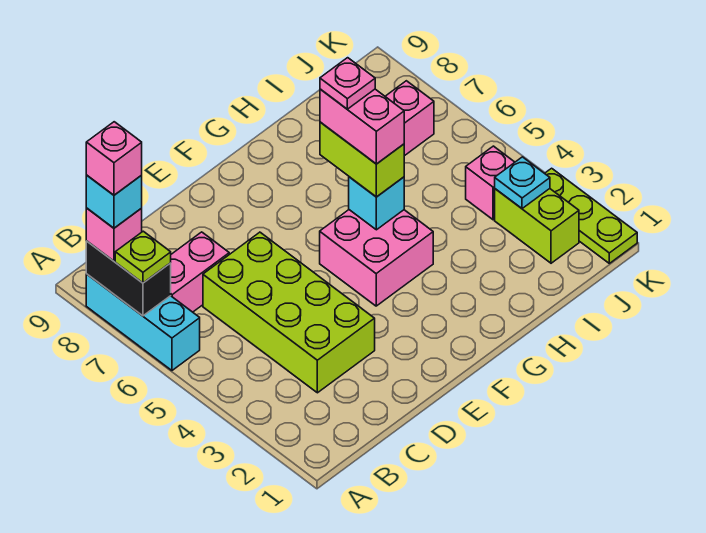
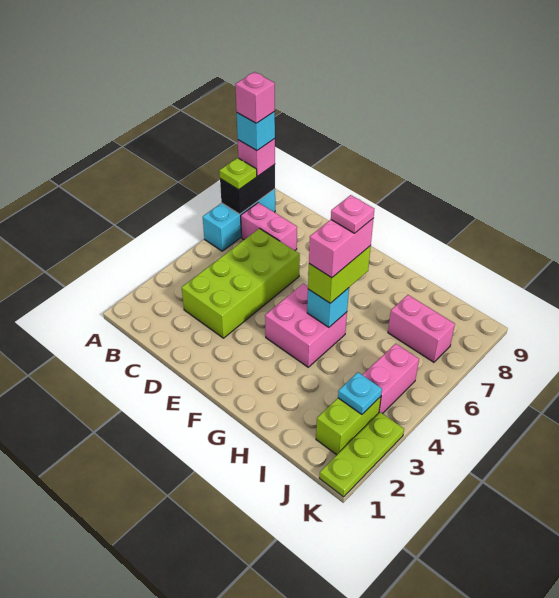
pink brick J4 level 1 -> pink brick J4:J5 level 1

